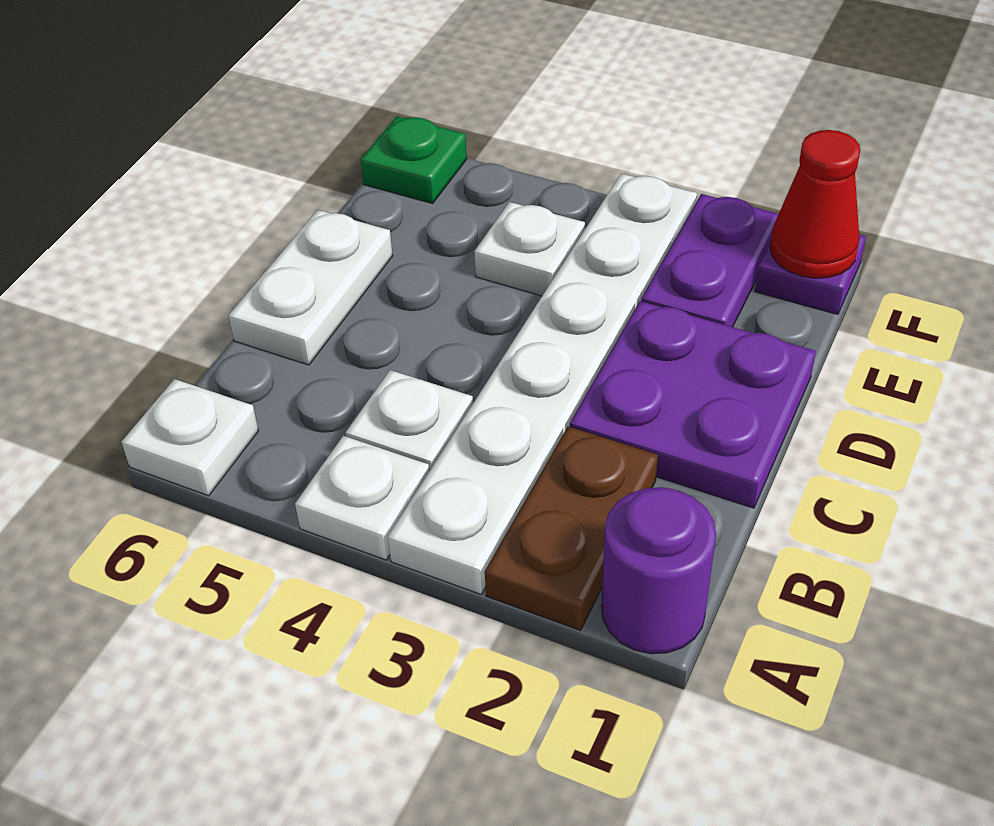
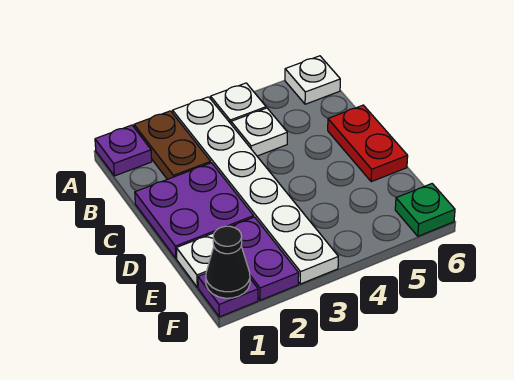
purple round brick A1 level 1 -> purple plate A1 level 1
white plate C6:D6 level 1 -> red plate C6:D6 level 1
white plate E4 level 1 -> white plate E1 level 1
red cone F1 level 2 -> black cone F1 level 2

